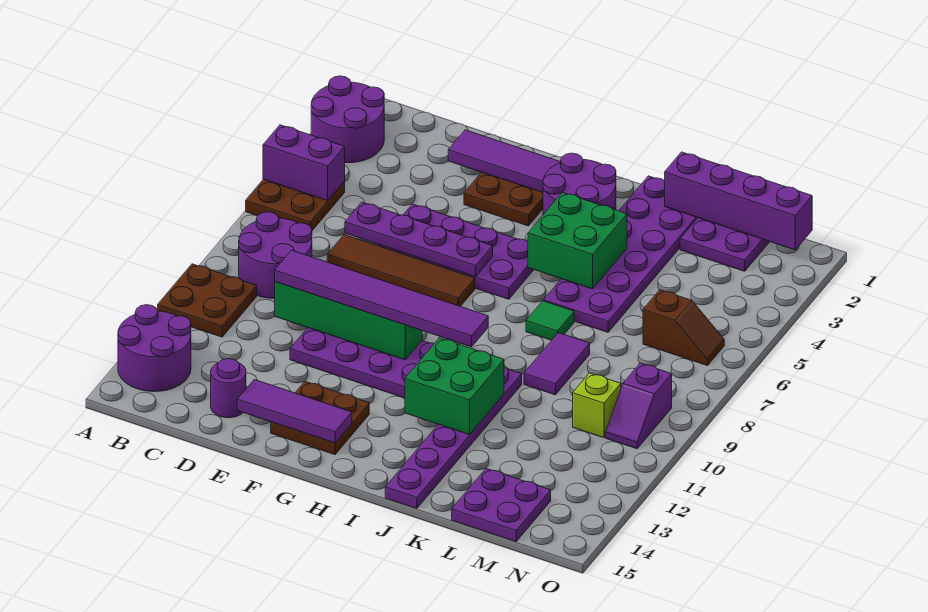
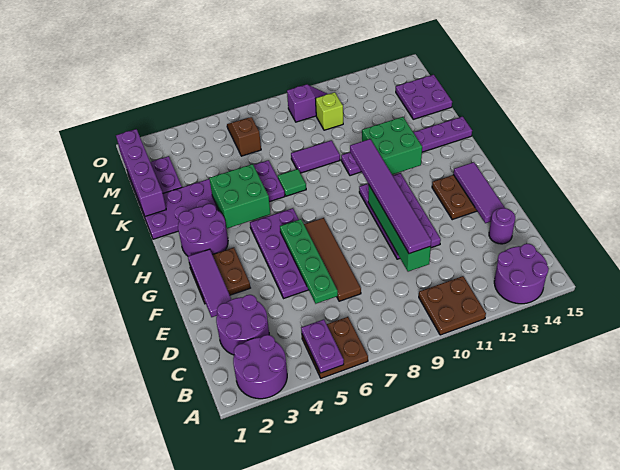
purple brick A5:B5 level 2 -> purple plate A5:B5 level 2
purple round brick B8:C9 level 1 -> purple round brick C2:D3 level 1
purple plate D6:G6 level 2 -> green plate D6:G6 level 2

